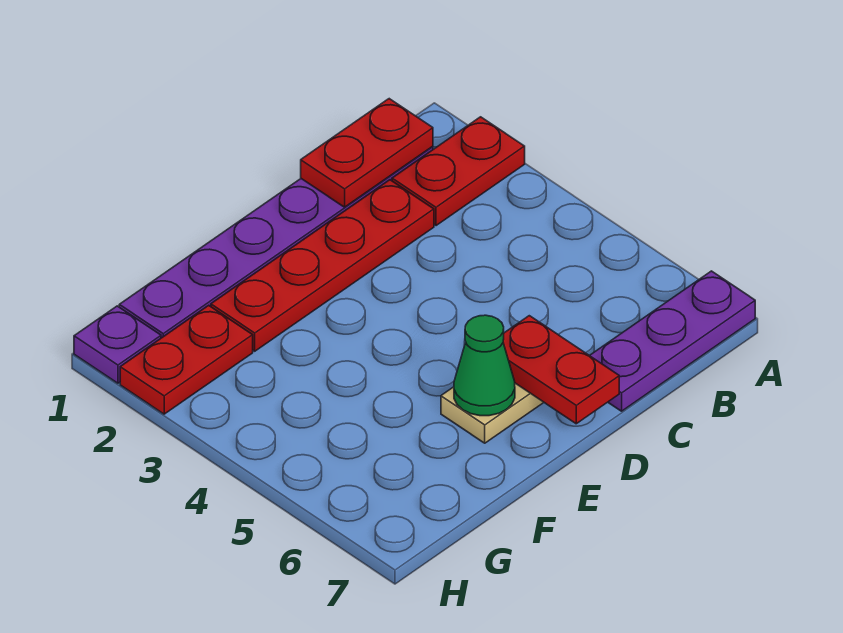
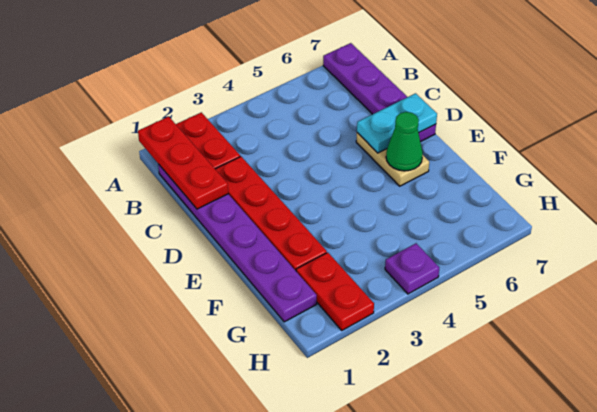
purple plate A7:C7 level 1 -> purple plate A7:D7 level 1
red plate B1:C1 level 2 -> red plate A1:C1 level 2
red plate D6:D7 level 2 -> cyan plate D6:D7 level 2
purple plate H1 level 1 -> purple plate H4 level 1

